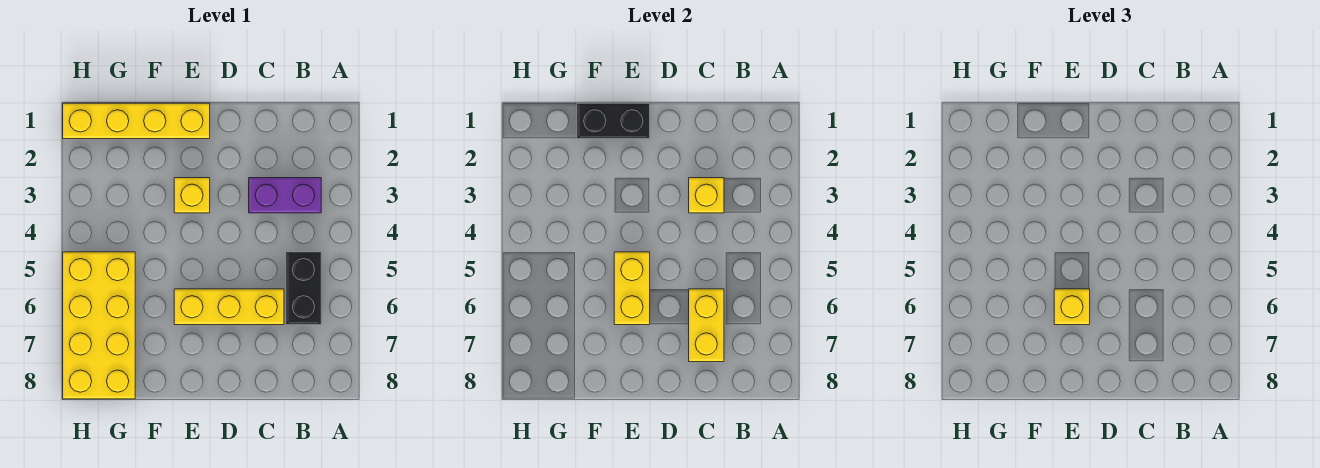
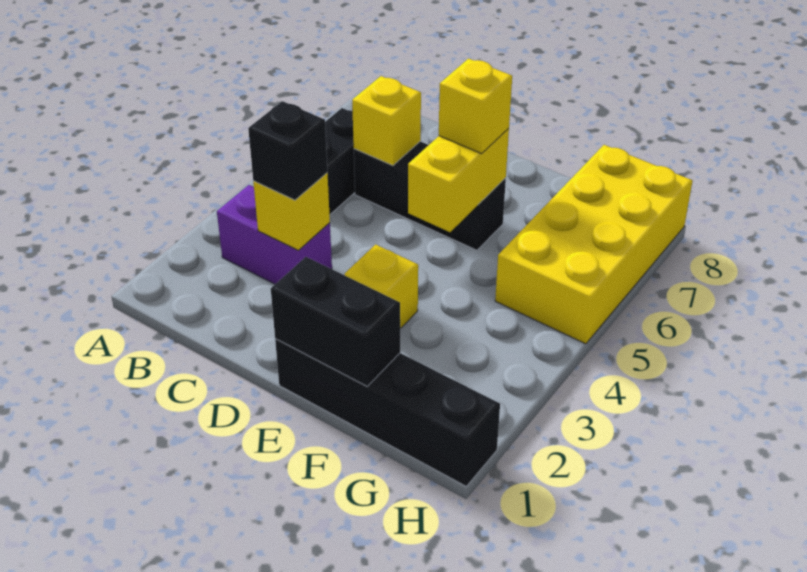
none -> black brick C3 level 3
yellow brick C6:E6 level 1 -> black brick C6:E6 level 1
yellow brick C6:C7 level 2 -> yellow brick C6 level 2
yellow brick E1:H1 level 1 -> black brick E1:H1 level 1

